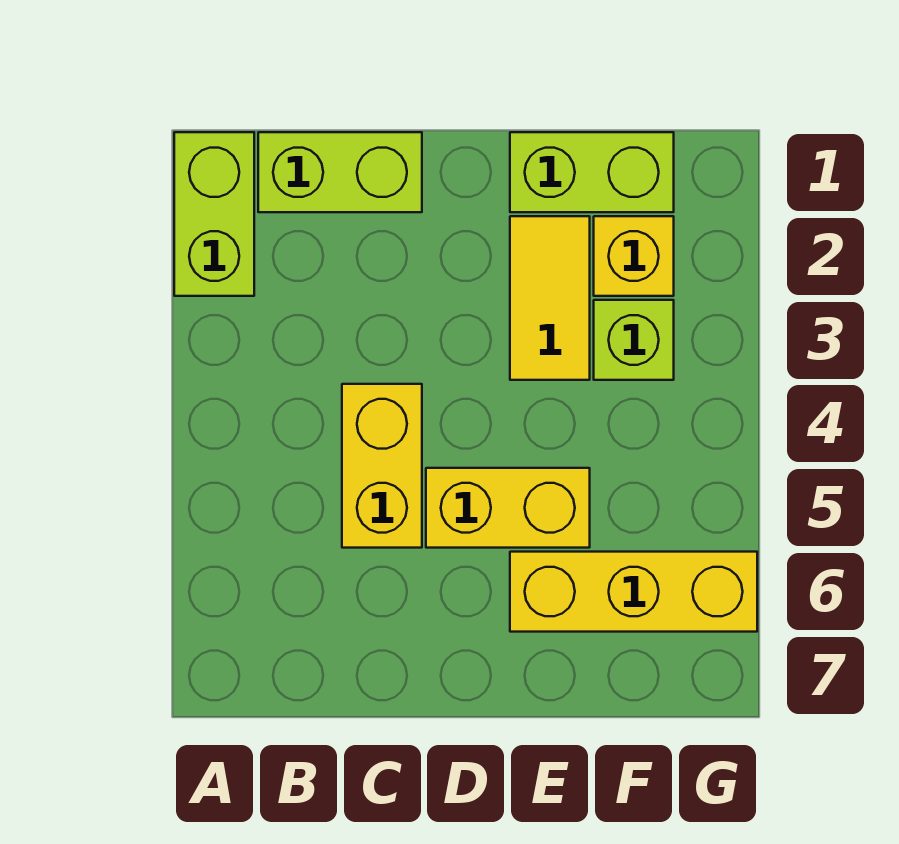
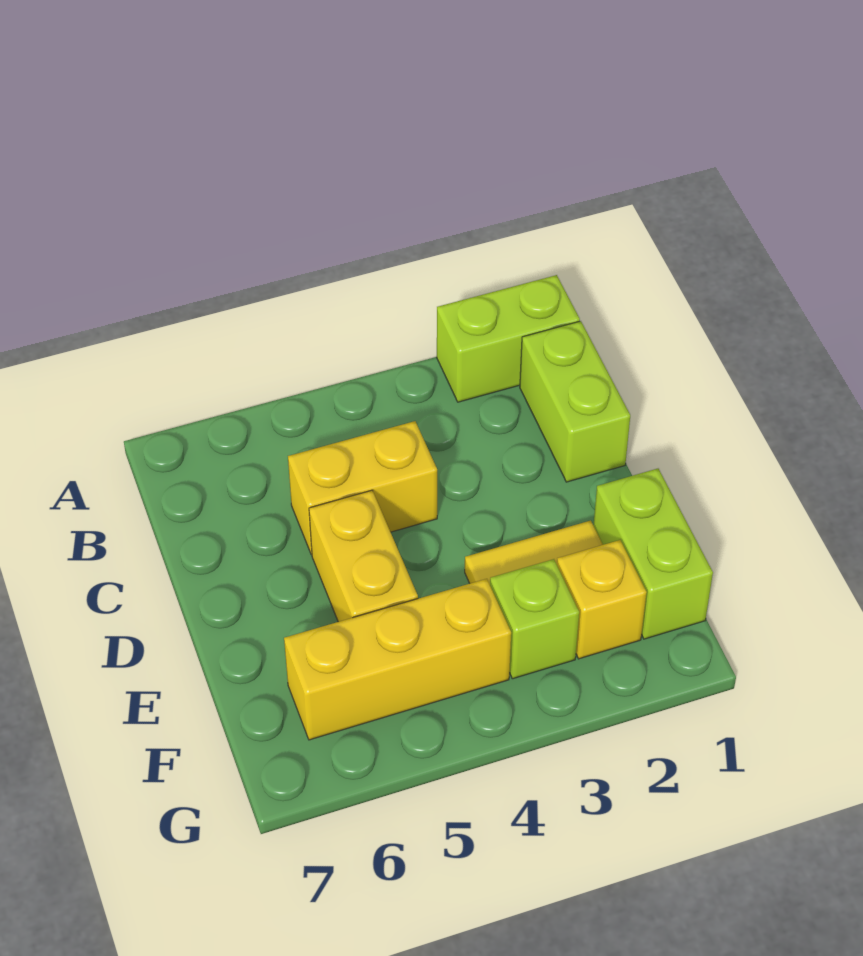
yellow brick E6:G6 level 1 -> yellow brick F4:F6 level 1

